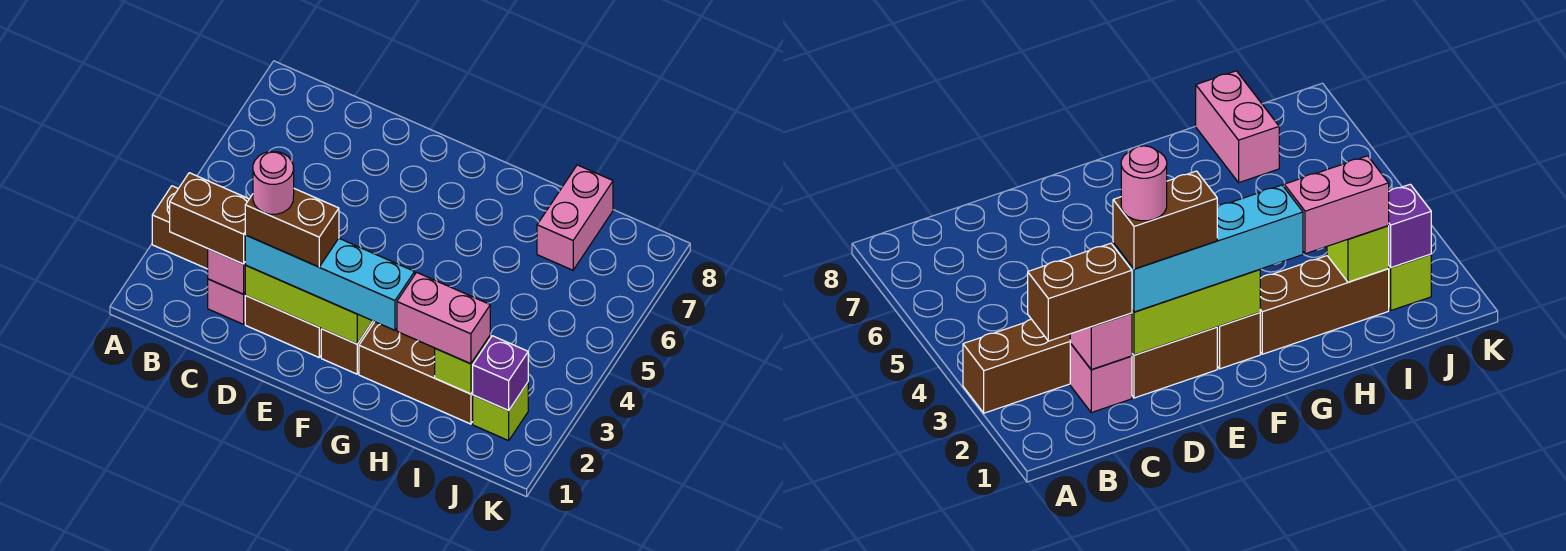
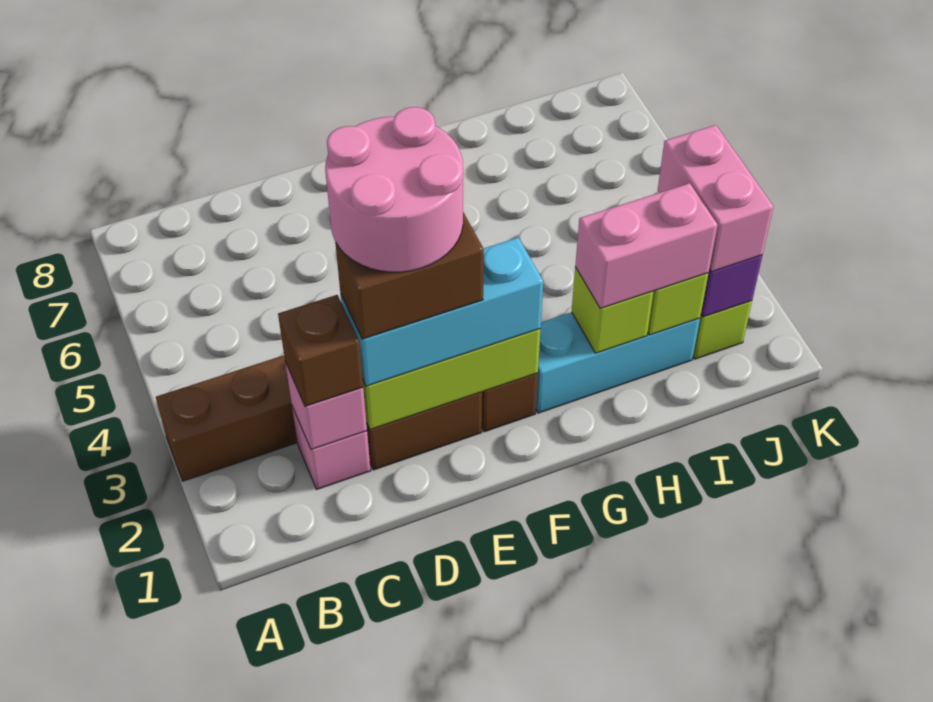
brown brick B2:C2 level 3 -> brown brick C2 level 3
cyan brick D2:G2 level 3 -> cyan brick D2:F2 level 3
pink round brick D2 level 5 -> pink round brick D2:E3 level 5
brown brick G2:I2 level 1 -> cyan brick G2:I2 level 1
none -> lime brick H2 level 2
pink brick I7:I8 level 1 -> pink brick J2:J3 level 3

